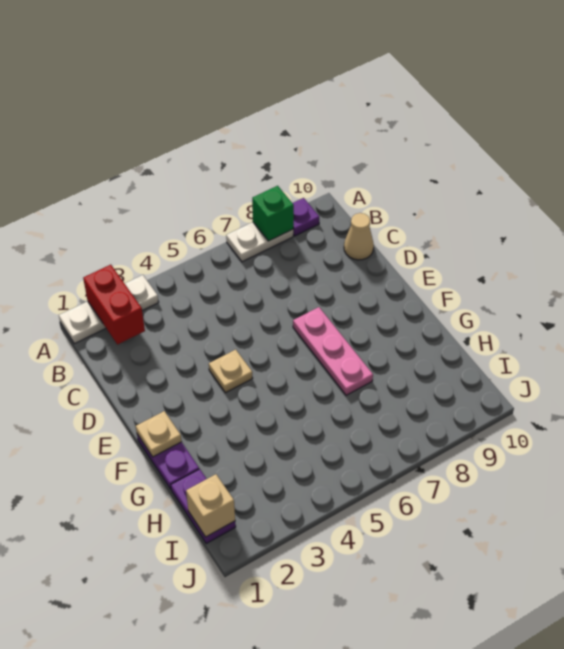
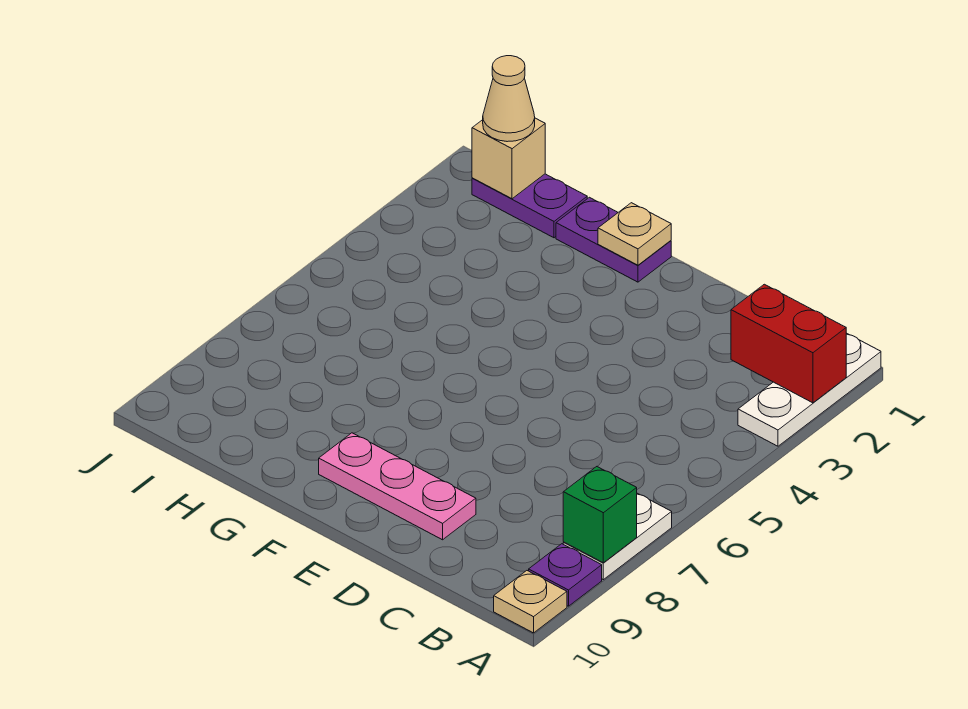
tan cone C10 level 1 -> tan cone I1 level 3
tan plate E4 level 1 -> tan plate A10 level 1
pink plate E7:G7 level 1 -> pink plate D9:F9 level 1

